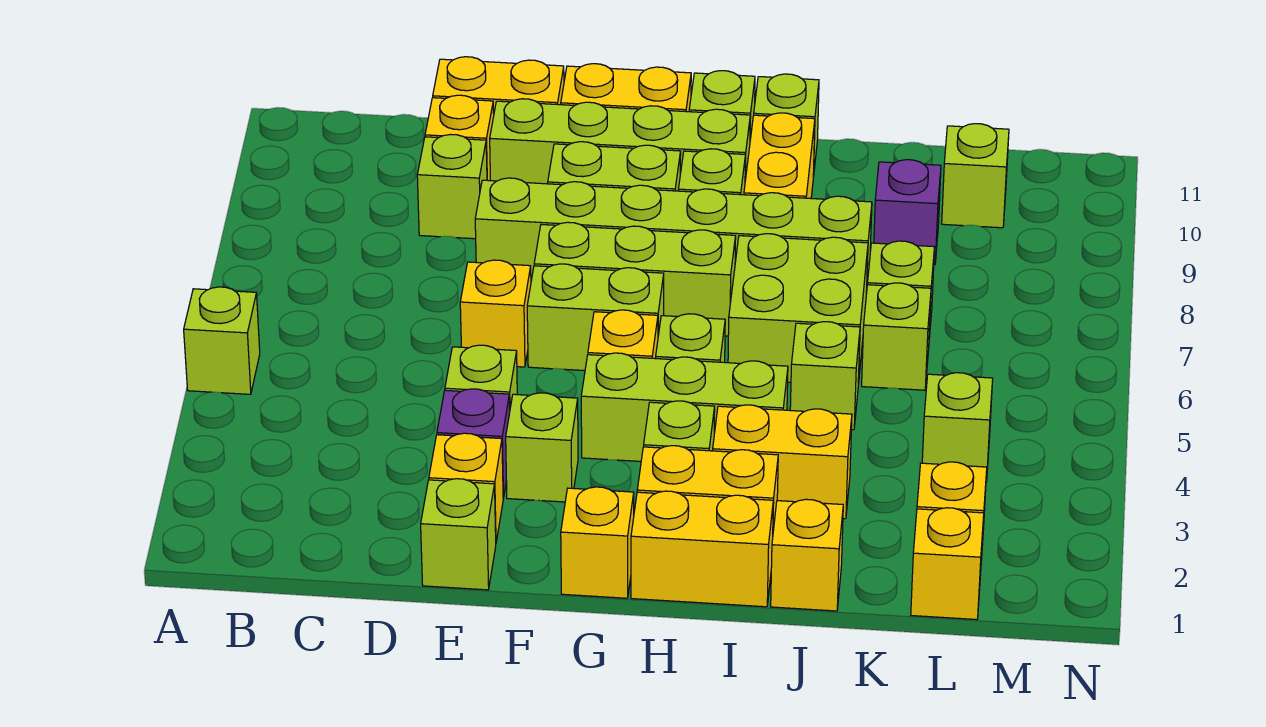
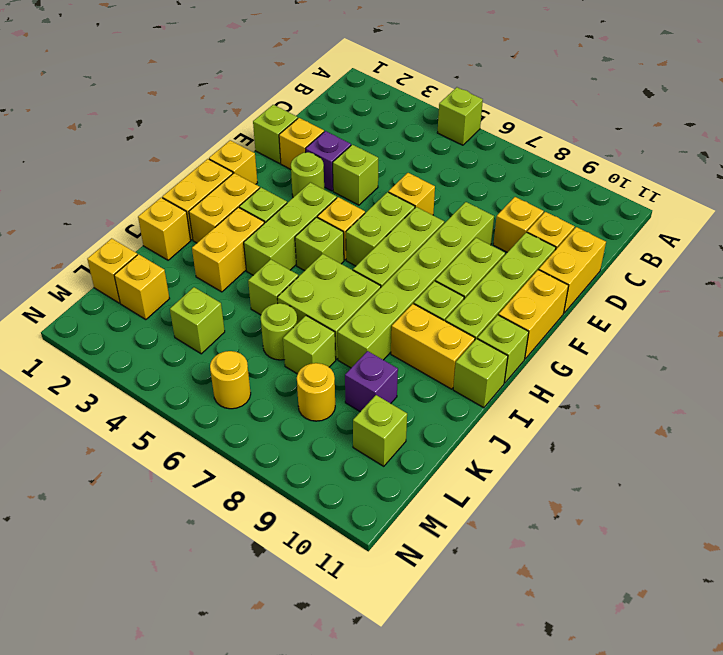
lime brick D9 level 1 -> yellow brick D9 level 1
lime brick F3 level 1 -> lime round brick F3 level 1
lime brick K6 level 1 -> lime round brick K6 level 1
none -> yellow round brick L8 level 1
none -> yellow round brick M6 level 1

